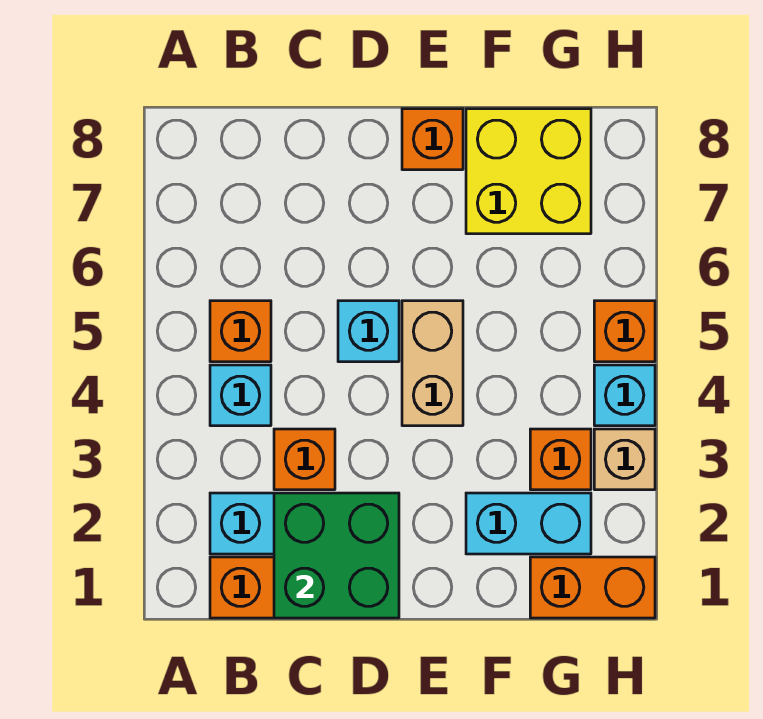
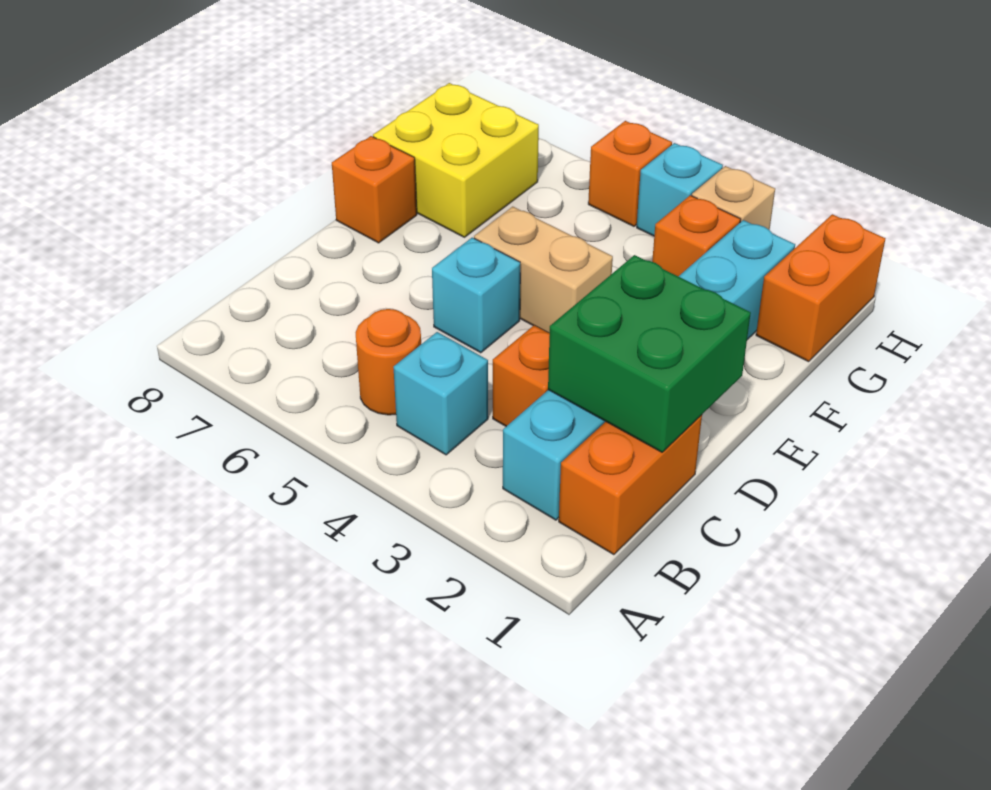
orange brick B5 level 1 -> orange round brick B5 level 1

